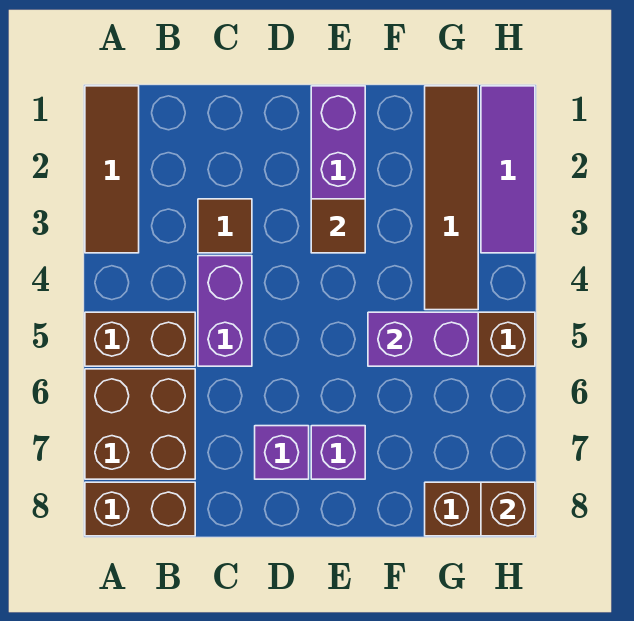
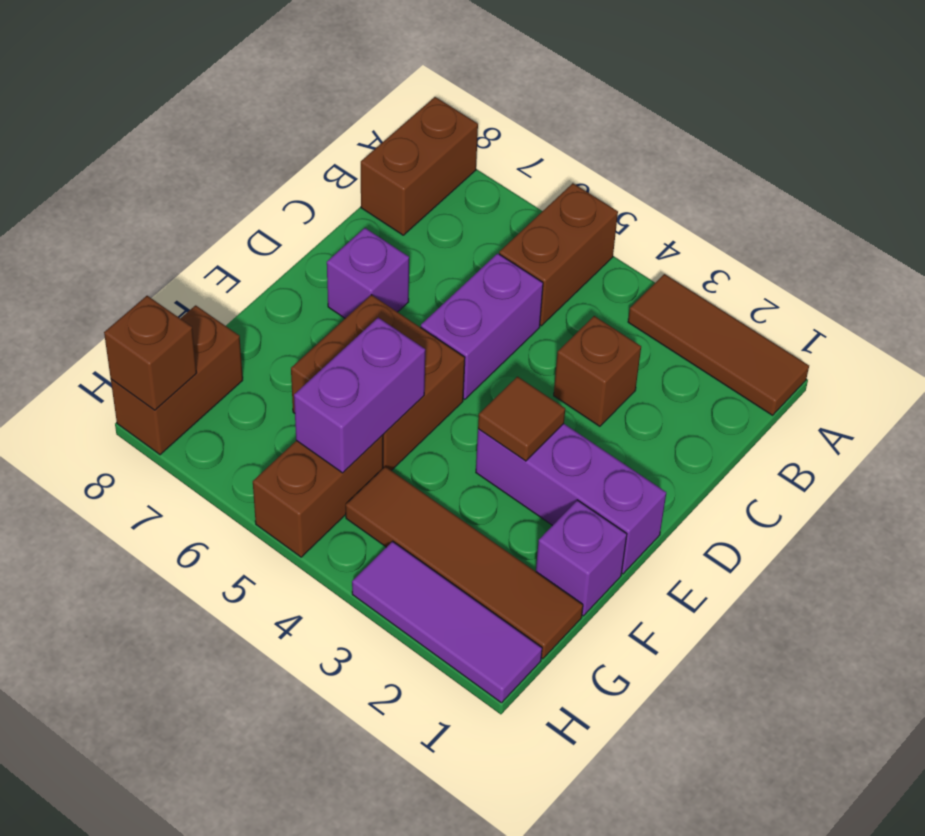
brown brick A6:B7 level 1 -> brown brick E5:F6 level 1
brown tile C3 level 1 -> brown brick C3 level 1
purple brick C4:C5 level 1 -> purple brick C5:D5 level 1
purple brick E7 level 1 -> purple brick F1 level 1

